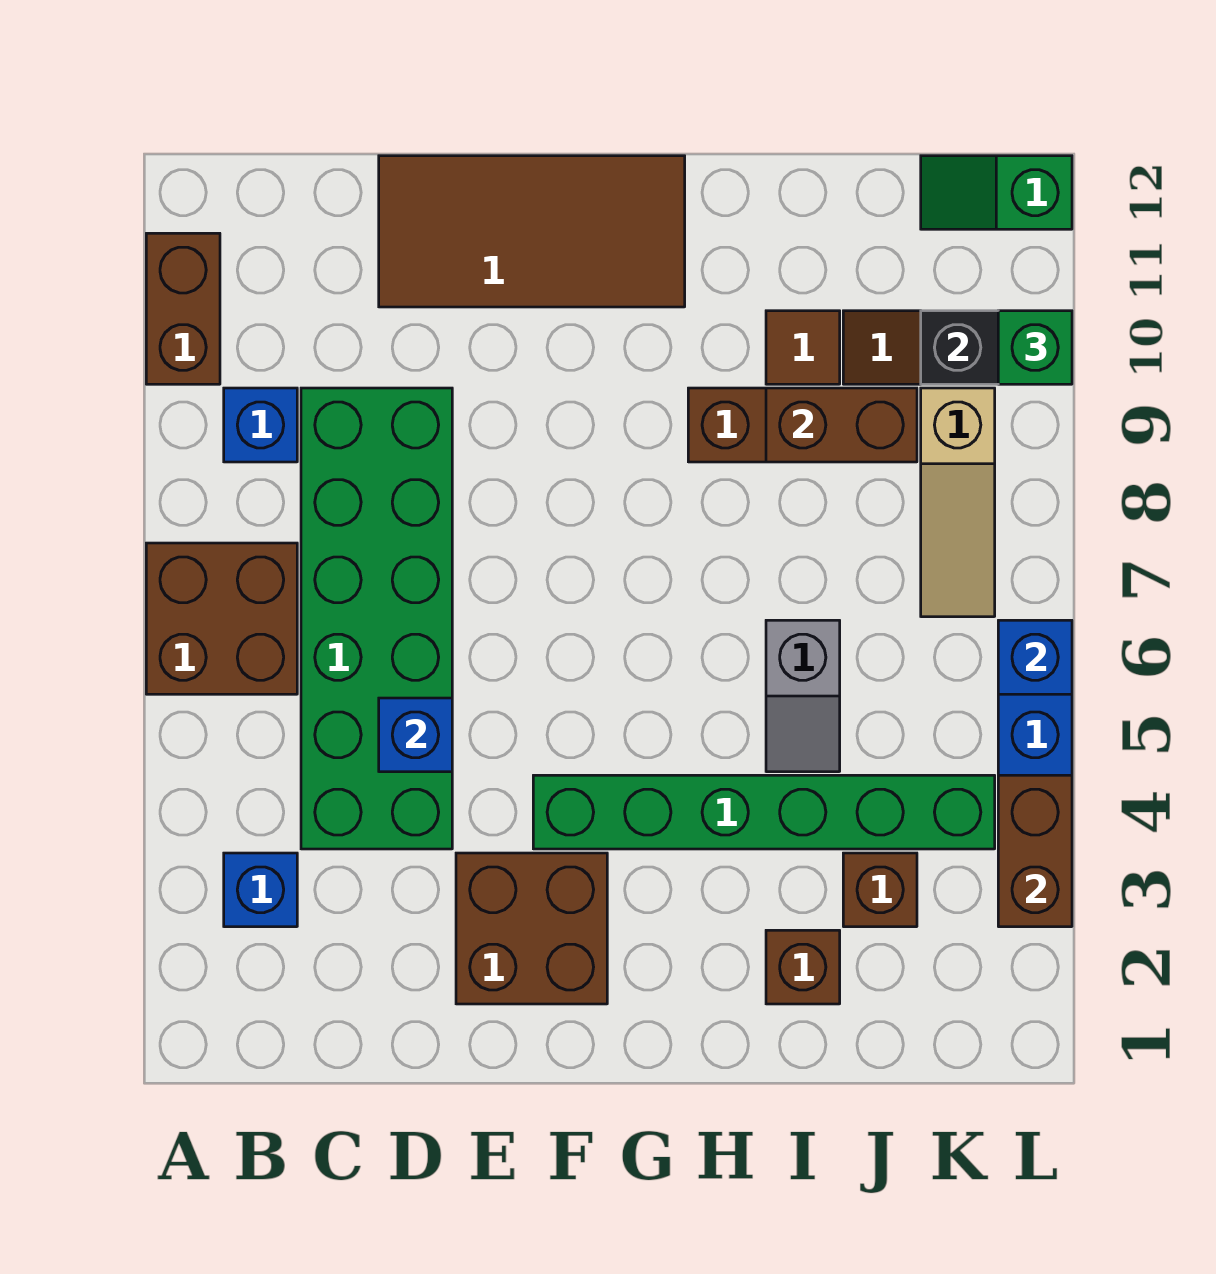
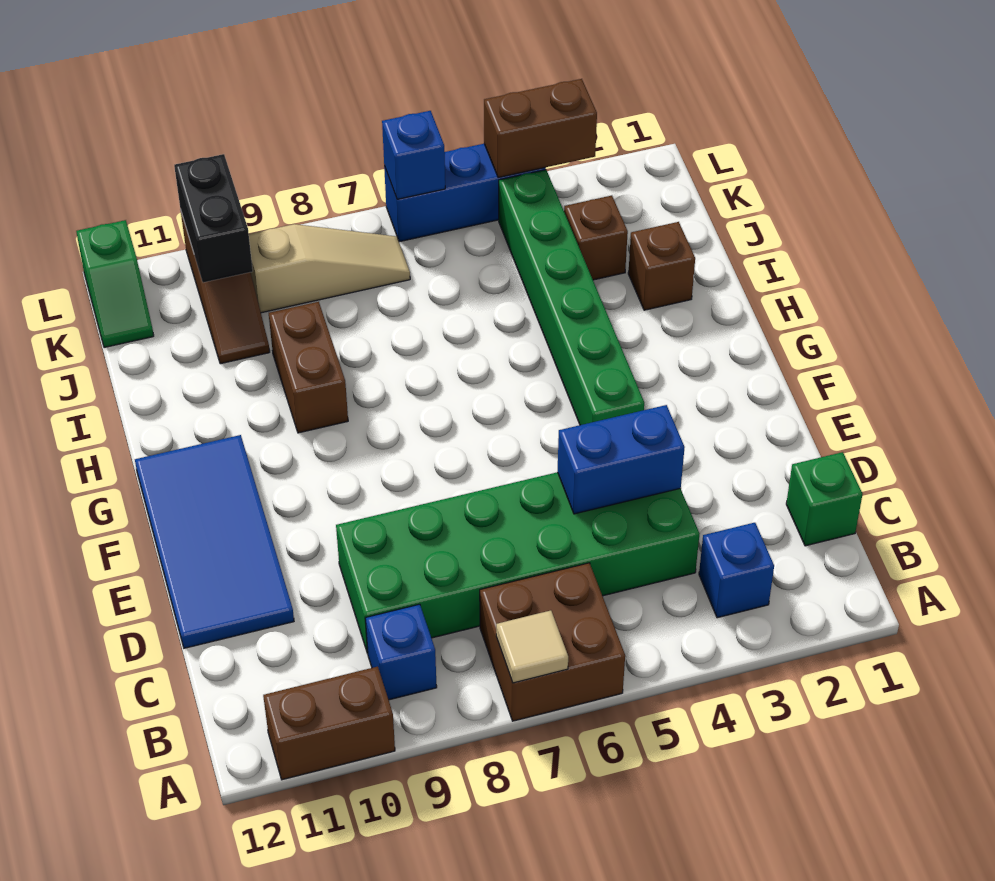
none -> tan tile A7 level 2
blue brick D5 level 2 -> blue brick D4:D5 level 2
brown tile D11:G12 level 1 -> blue tile D11:G12 level 1
brown brick E2:F3 level 1 -> none
grey slope I5:I6 level 1 top 6 -> none
brown brick I9:J9 level 2 -> none
brown tile I10 level 1 -> none
green brick L10 level 3 -> green brick C1 level 1

